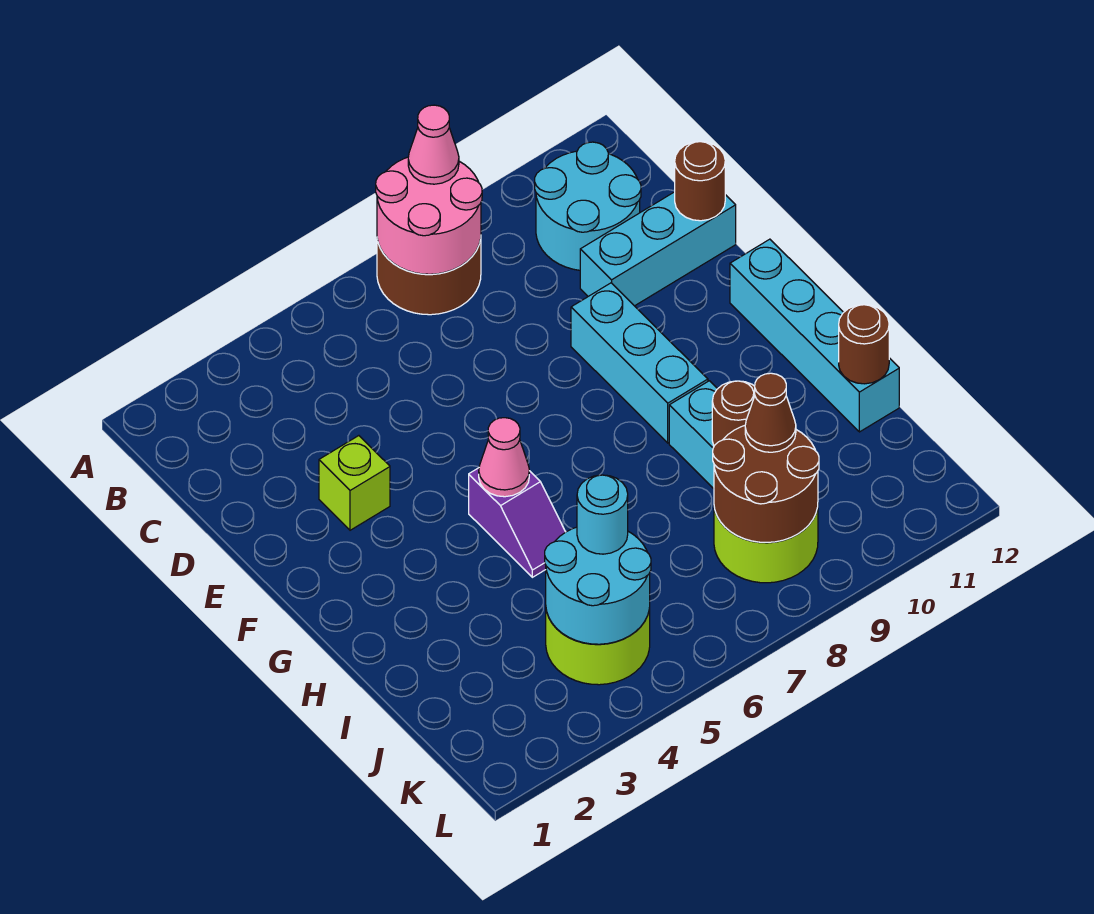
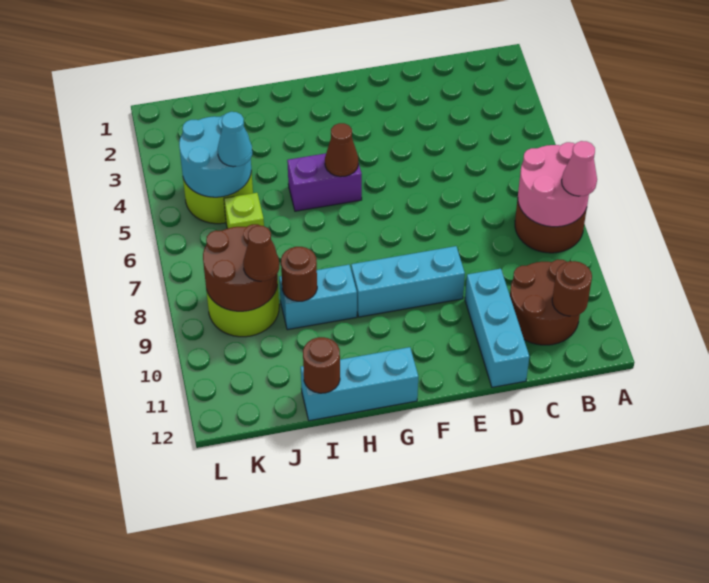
cyan round brick B10:C11 level 1 -> brown round brick B10:C11 level 1
brown round brick D12 level 2 -> brown round brick B11 level 2
lime brick E3 level 1 -> lime brick J6 level 1
cyan brick F12:I12 level 1 -> cyan brick G12:I12 level 1
purple slope G5:H5 level 1 top G -> purple brick G5:H5 level 1
pink cone G5 level 2 -> brown cone G5 level 2
cyan round brick J5 level 3 -> cyan cone J5 level 3

